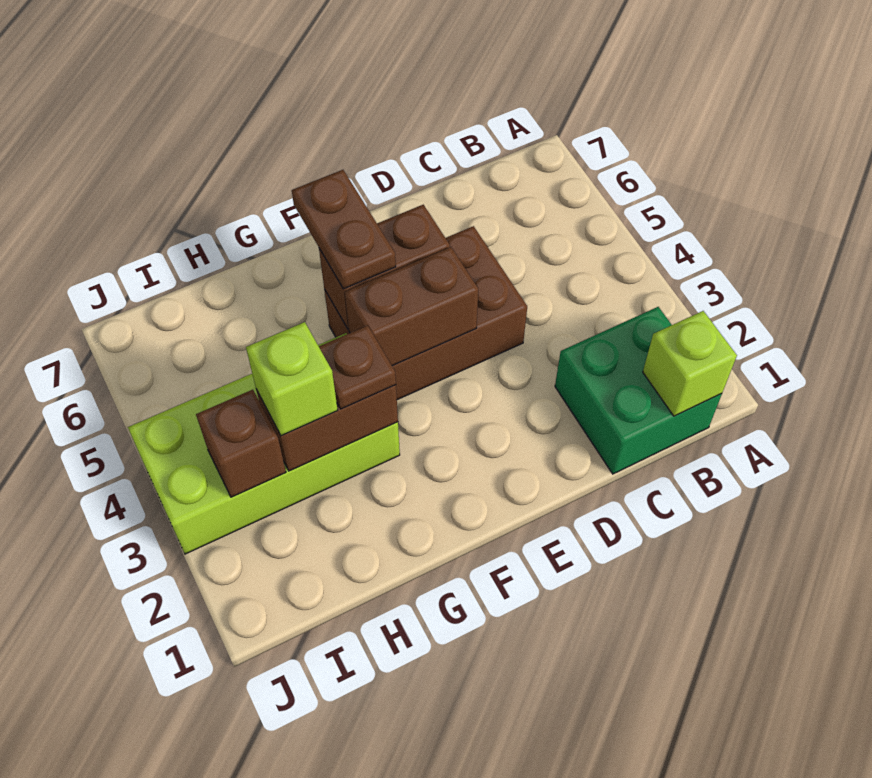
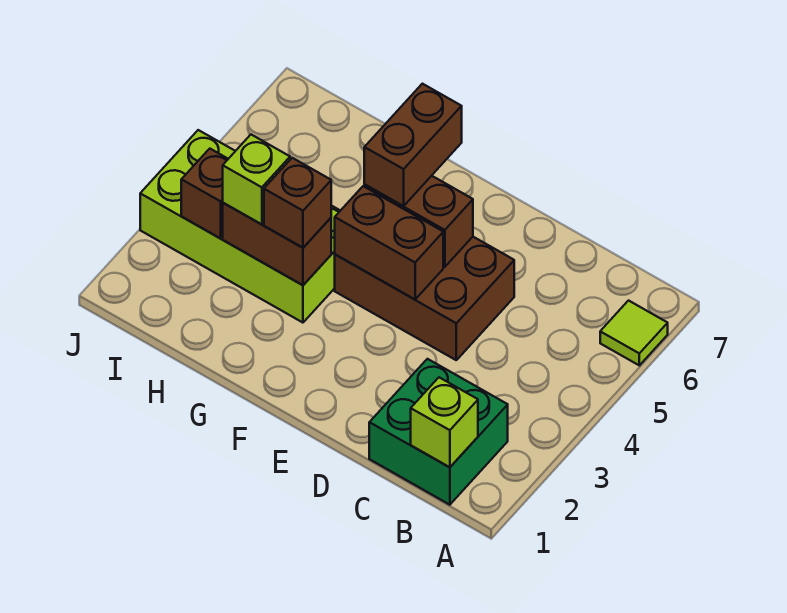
none -> lime tile A6 level 1
brown plate F5:F6 level 3 -> brown brick F5:F6 level 3
brown plate G3 level 3 -> brown brick G3 level 3

